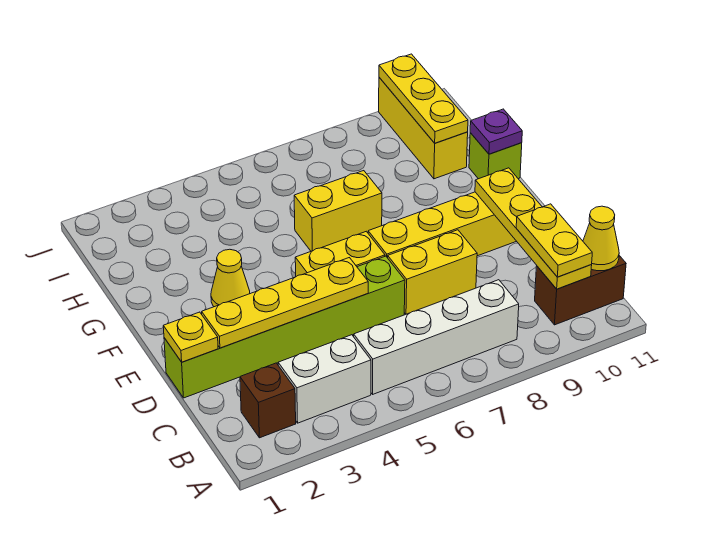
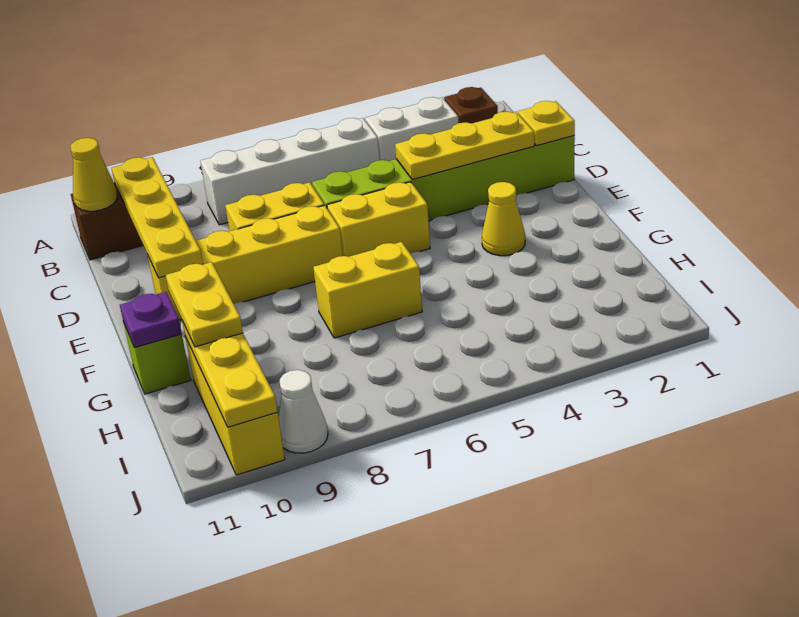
yellow plate B10:C10 level 3 -> yellow plate G10:H10 level 3
yellow plate D2:D5 level 2 -> yellow plate D2:D4 level 2
none -> white cone J9 level 1

